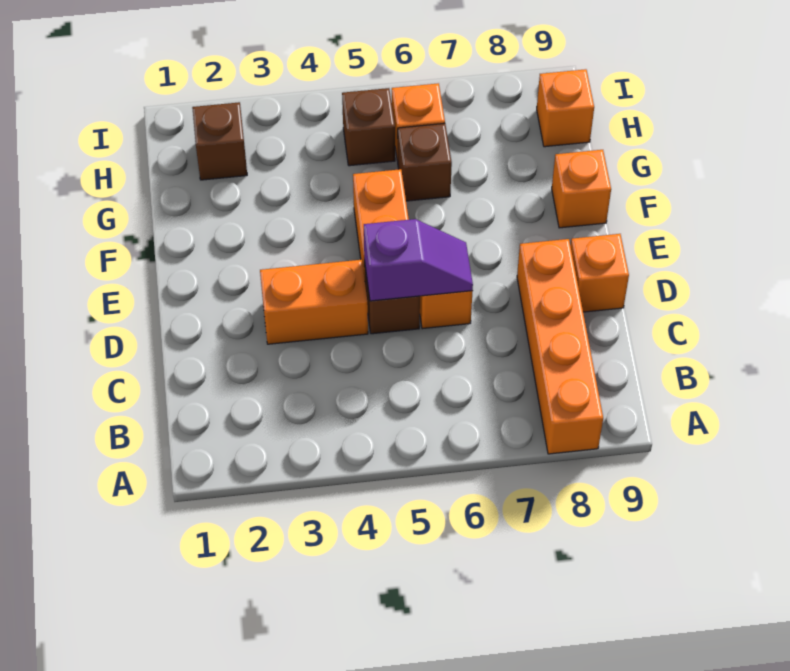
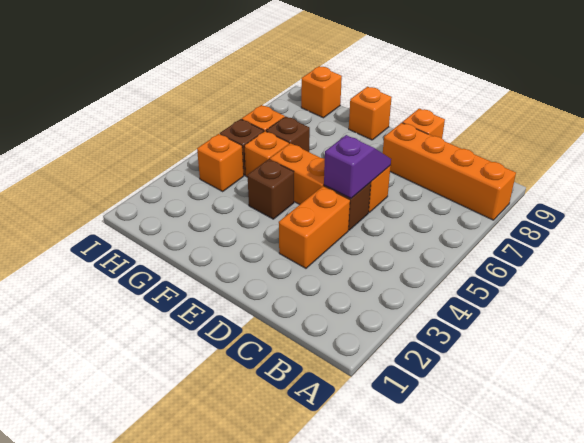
none -> orange brick G5 level 1
brown brick H2 level 1 -> brown brick F4 level 1
none -> orange brick H4 level 1

